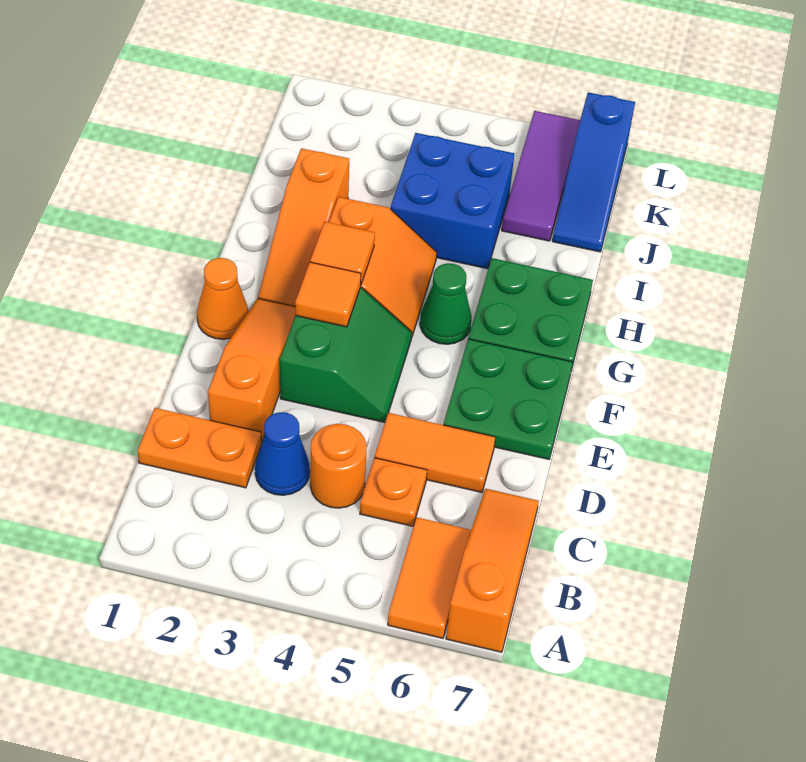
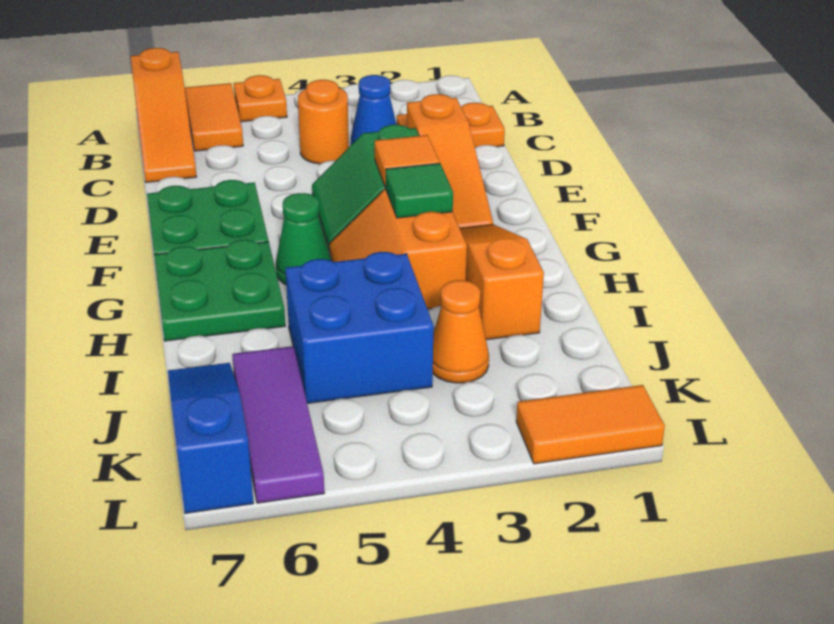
orange plate C5 level 1 -> orange plate A5 level 1
orange tile D5:D6 level 1 -> orange tile L1:L2 level 1
orange cone F1 level 1 -> orange cone J3 level 1
orange tile G3 level 2 -> green tile G3 level 2

